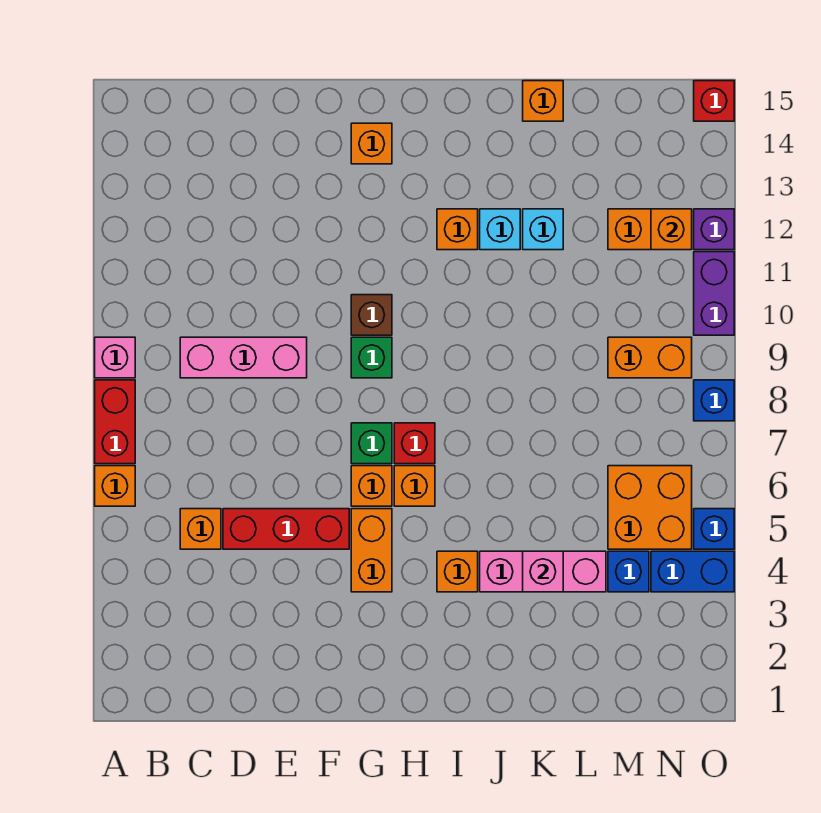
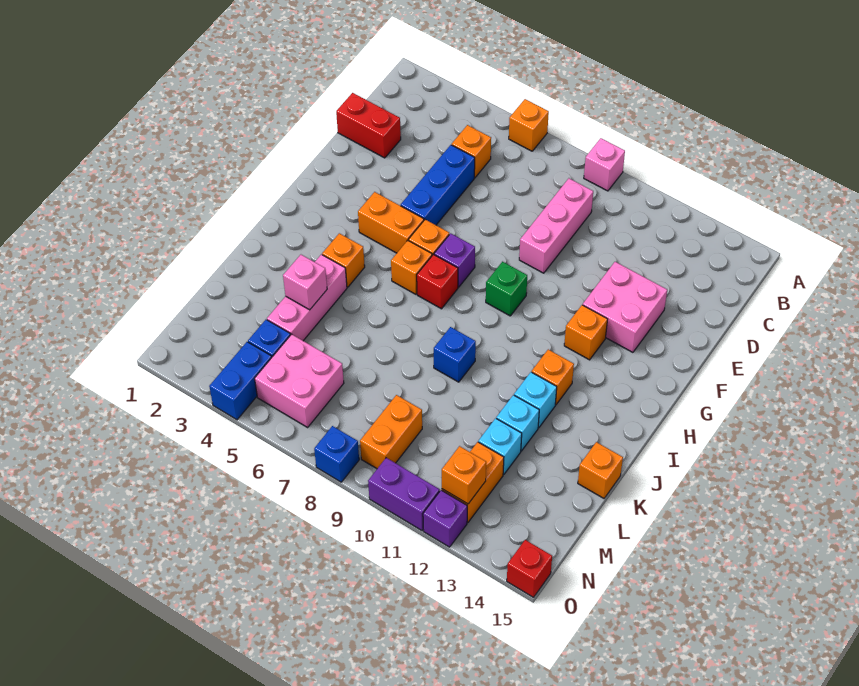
red brick A7:A8 level 1 -> red brick D1:D2 level 1
red brick D5:F5 level 1 -> blue brick D5:F5 level 1
none -> pink brick E12:F13 level 1
green brick G7 level 1 -> purple brick G7 level 1
brown brick G10 level 1 -> none
orange brick G14 level 1 -> orange brick G12 level 1
none -> cyan brick L12 level 1
orange brick M5:N6 level 1 -> pink brick M5:N6 level 1
blue brick O5 level 1 -> blue brick J9 level 1

